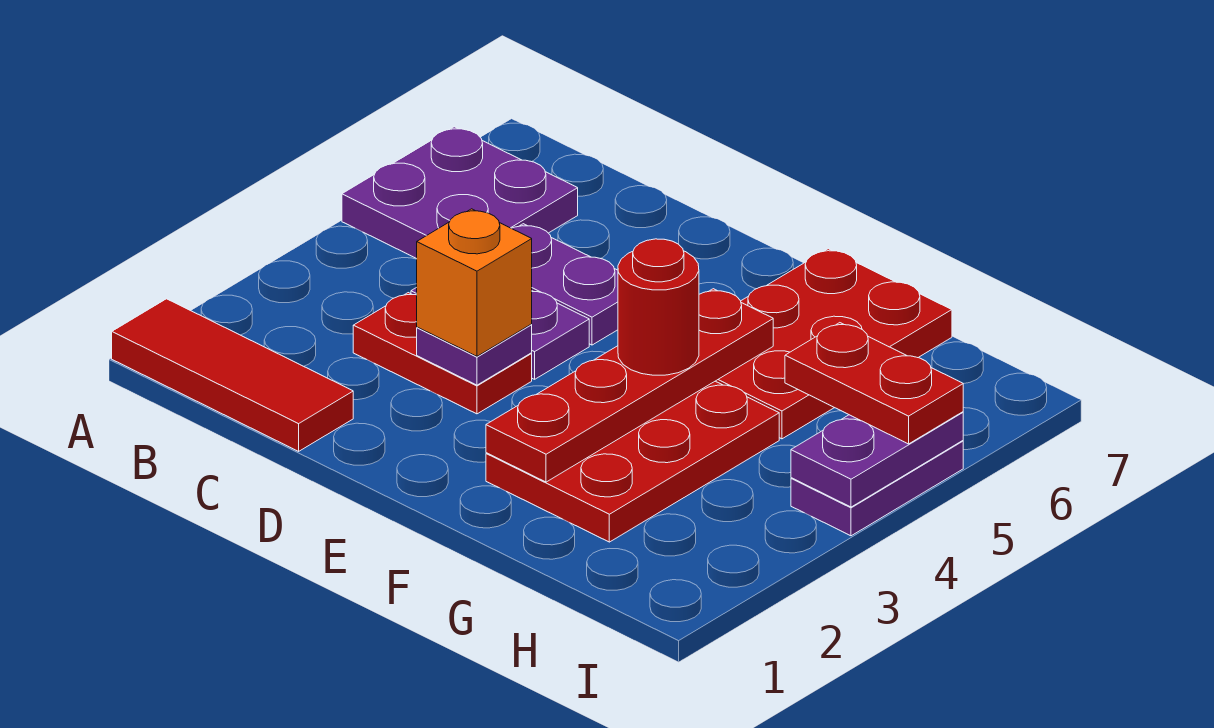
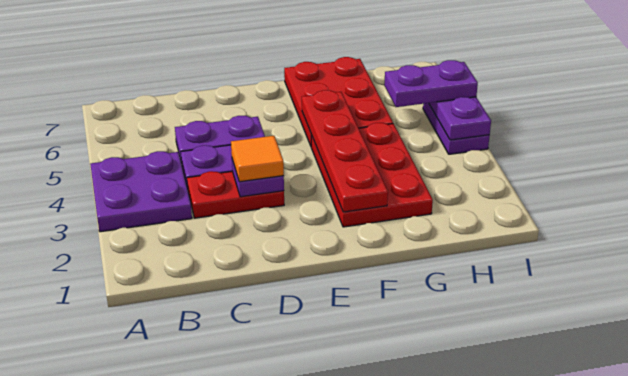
red tile A1:C1 level 1 -> none
purple plate A5:B6 level 1 -> purple plate A3:B4 level 1
orange brick D3 level 3 -> orange tile D3 level 3
red round brick F4 level 3 -> none
red plate H5:I5 level 3 -> purple plate H5:I5 level 3

